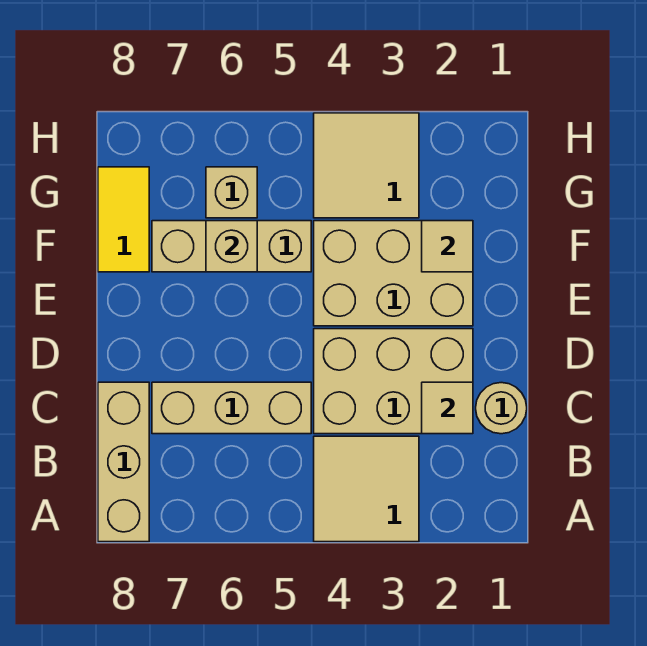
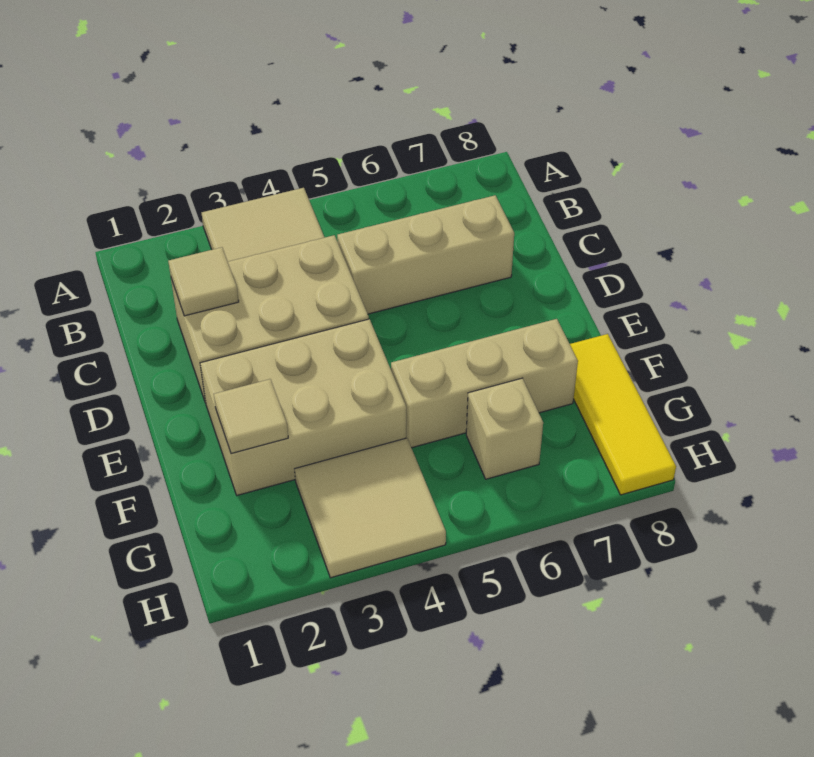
tan brick A8:C8 level 1 -> none
tan round brick C1 level 1 -> none
tan brick F6 level 2 -> none
yellow tile F8:G8 level 1 -> yellow tile F8:H8 level 1

